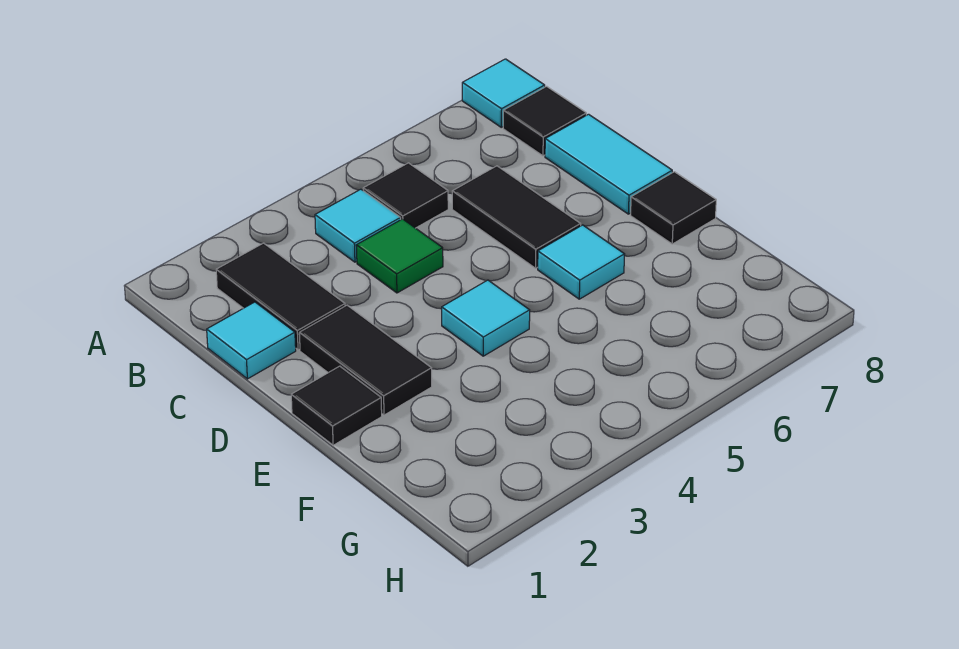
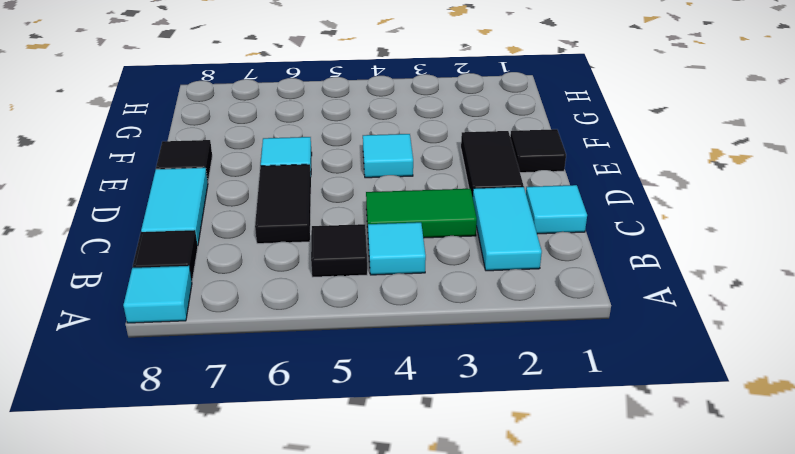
black tile B2:C2 level 1 -> cyan tile B2:C2 level 1
green tile C4 level 1 -> green tile C3:C4 level 1

